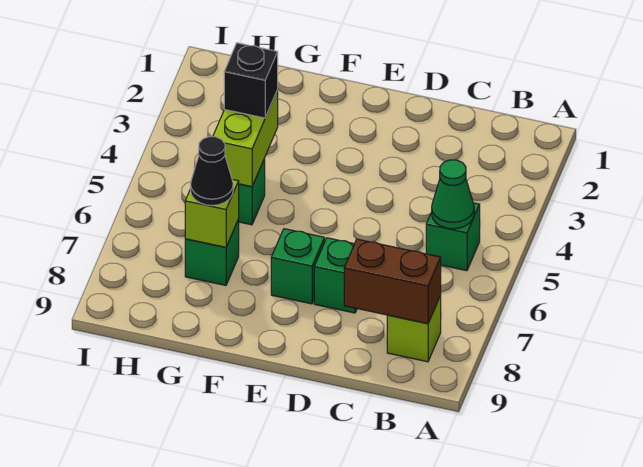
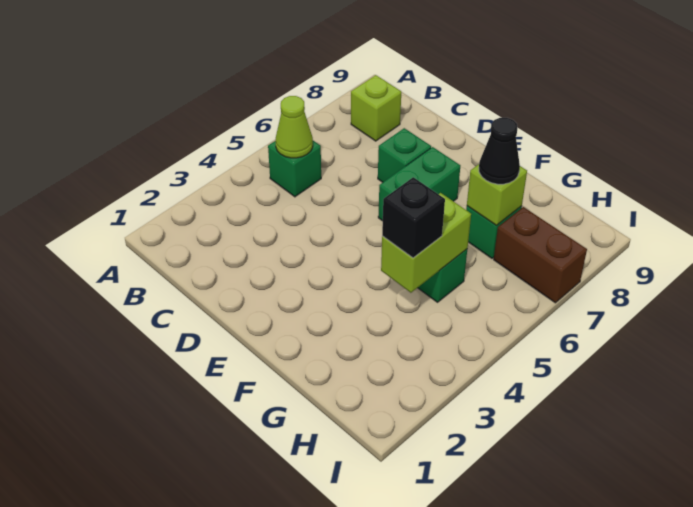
green cone B5 level 2 -> lime cone B5 level 2
brown brick B8:C8 level 2 -> brown brick H7:I7 level 1
green brick E7 level 1 -> green brick E6:E7 level 1

